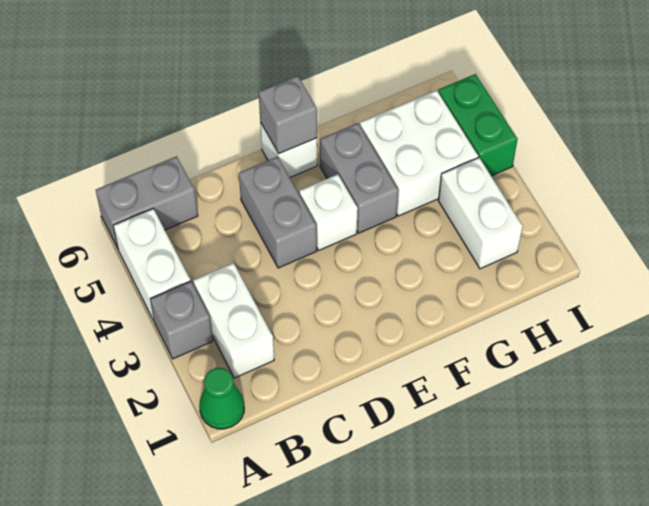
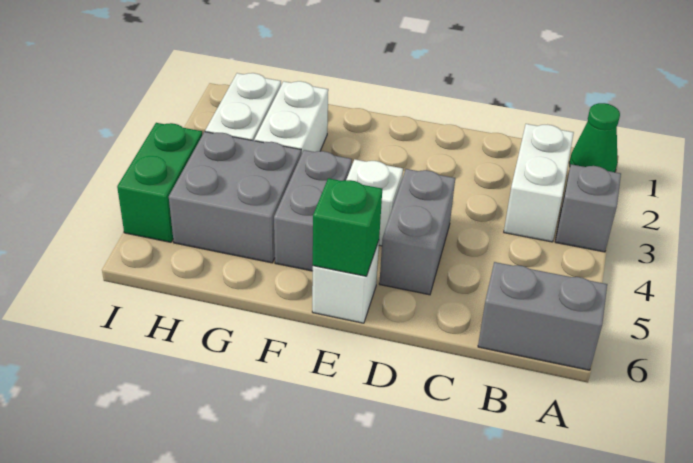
white brick A4:A5 level 1 -> white brick G2:G3 level 1
grey brick E6 level 2 -> green brick E6 level 2
white brick G4:H5 level 1 -> grey brick G4:H5 level 1

